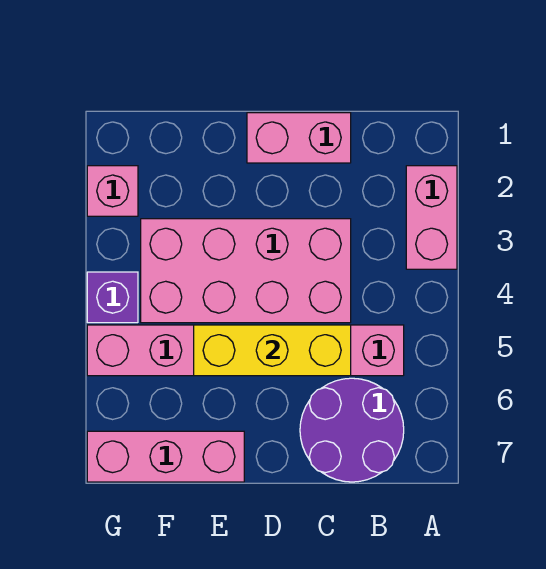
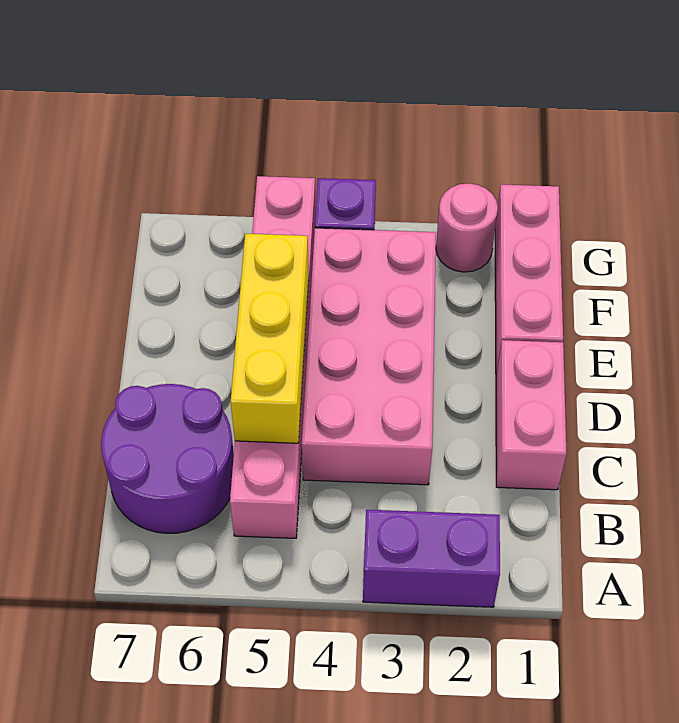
pink brick A2:A3 level 1 -> purple brick A2:A3 level 1
pink brick E7:G7 level 1 -> pink brick E1:G1 level 1
pink brick G2 level 1 -> pink round brick G2 level 1

